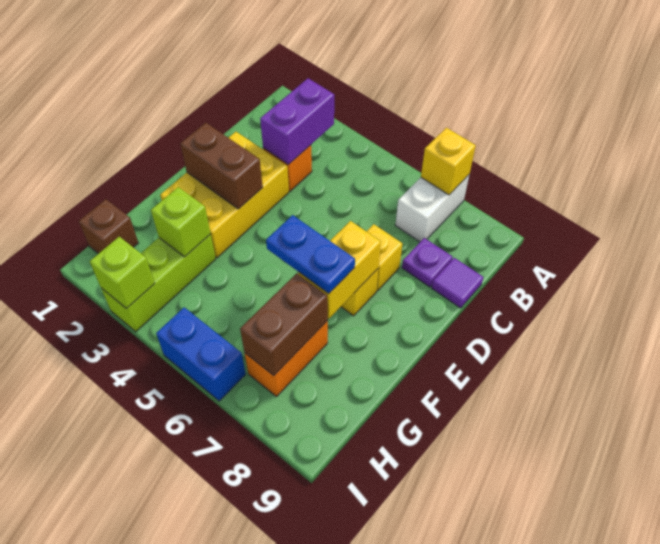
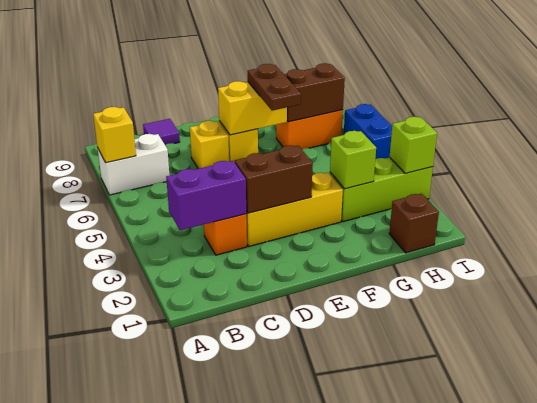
purple plate C8 level 1 -> none
yellow brick D2:F3 level 1 -> yellow brick D3:F3 level 1
brown brick E2:E3 level 2 -> brown brick D3:E3 level 2
blue plate F6:F7 level 3 -> brown plate F6:F7 level 3

